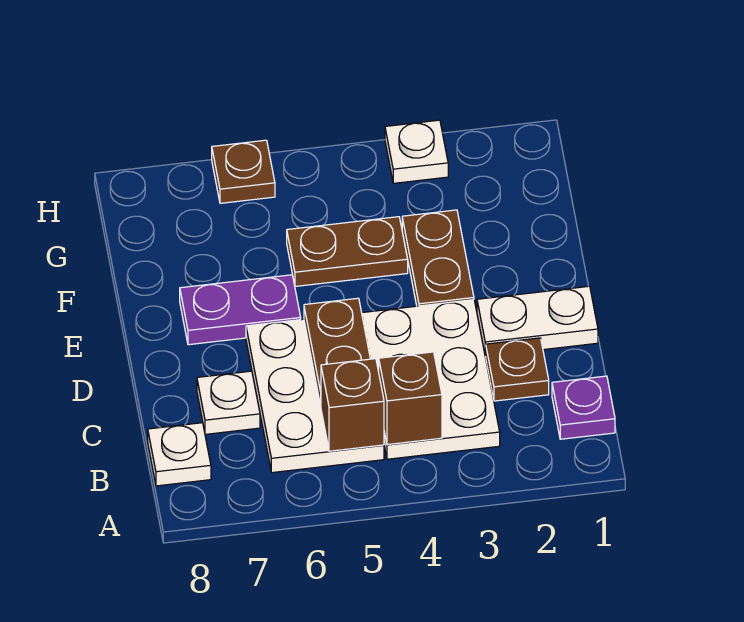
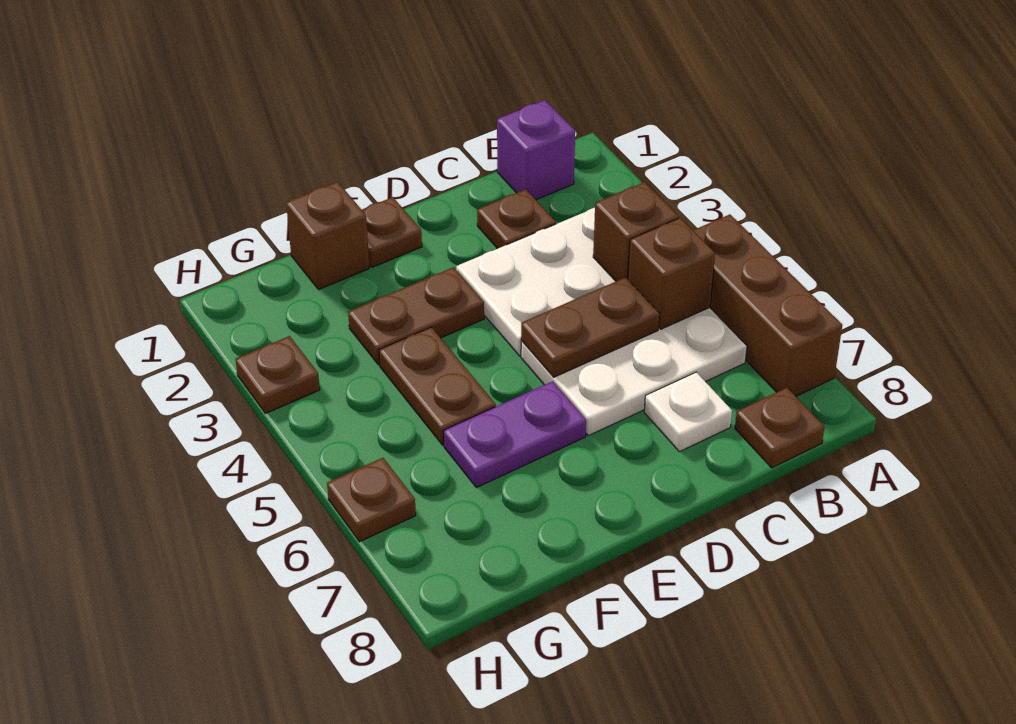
none -> brown brick A5:A7 level 1
purple plate B1 level 1 -> purple brick B1 level 1
white plate B8 level 1 -> brown plate B8 level 1
white plate D1:D2 level 1 -> none
none -> brown plate E1 level 1
purple plate E6:E7 level 1 -> purple plate E6:F6 level 1
none -> brown brick F1 level 1
white plate H3 level 1 -> brown plate H3 level 1

